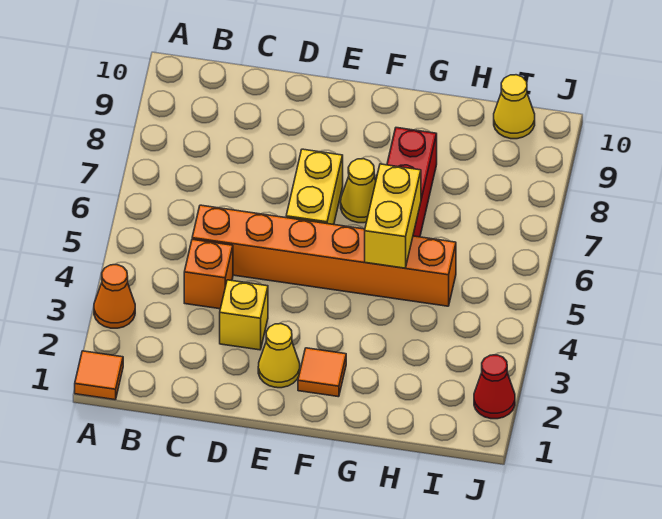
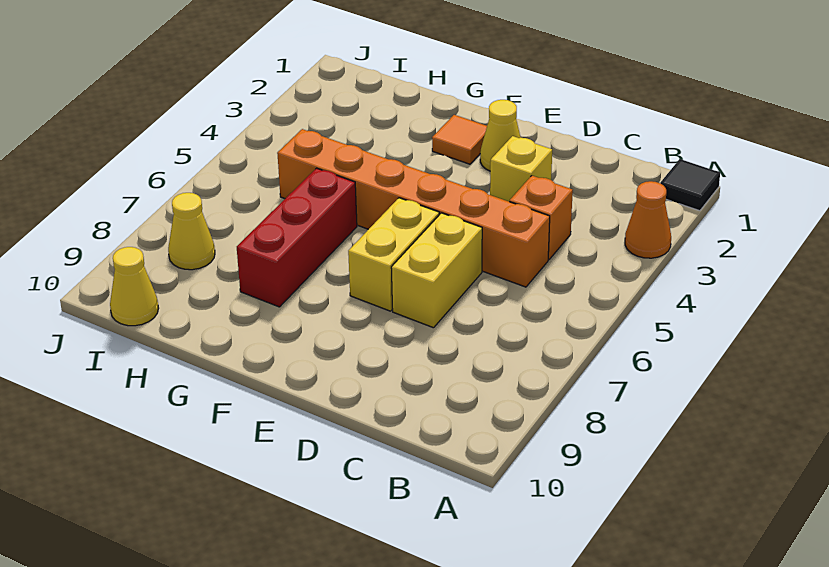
orange tile A1 level 1 -> black tile A1 level 1
yellow cone F7 level 1 -> yellow cone I8 level 1
yellow brick G5:G6 level 2 -> yellow brick D6:D7 level 1
red cone J2 level 1 -> none

